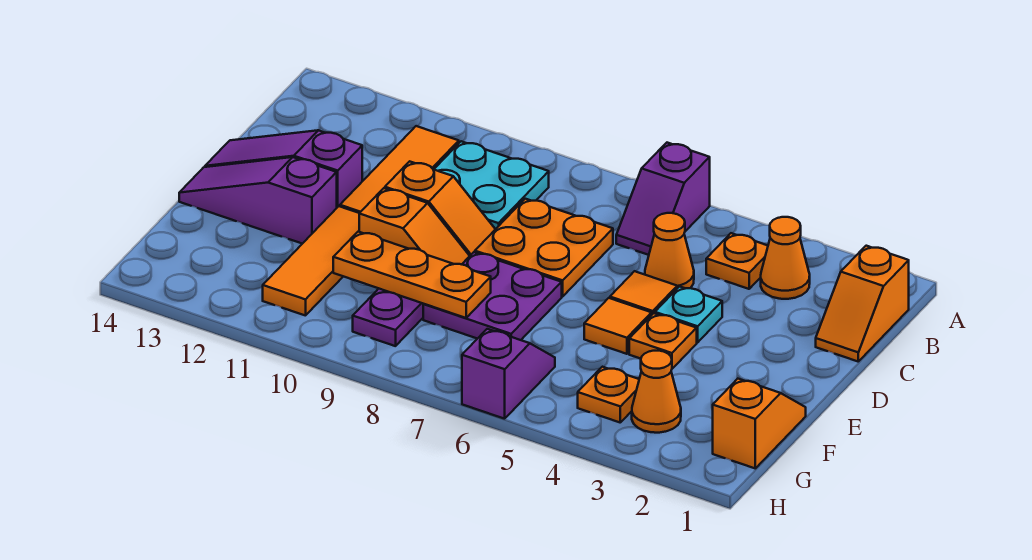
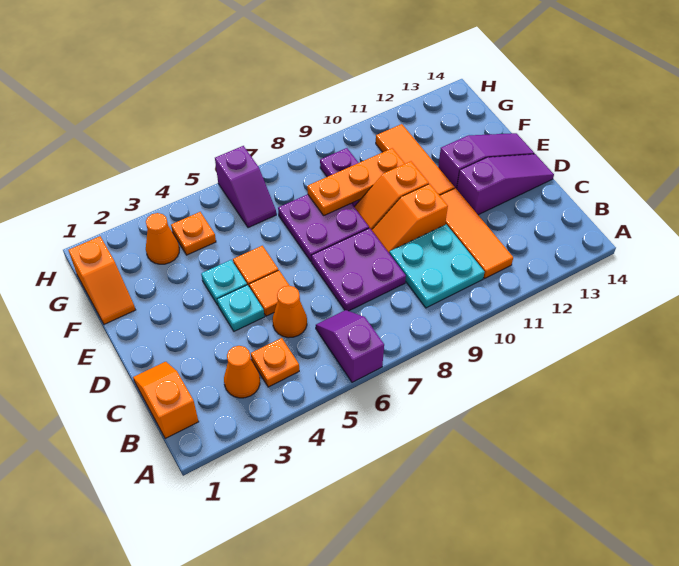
orange plate C7:D8 level 1 -> purple plate C7:D8 level 1
orange plate E4 level 1 -> cyan plate E4 level 1

